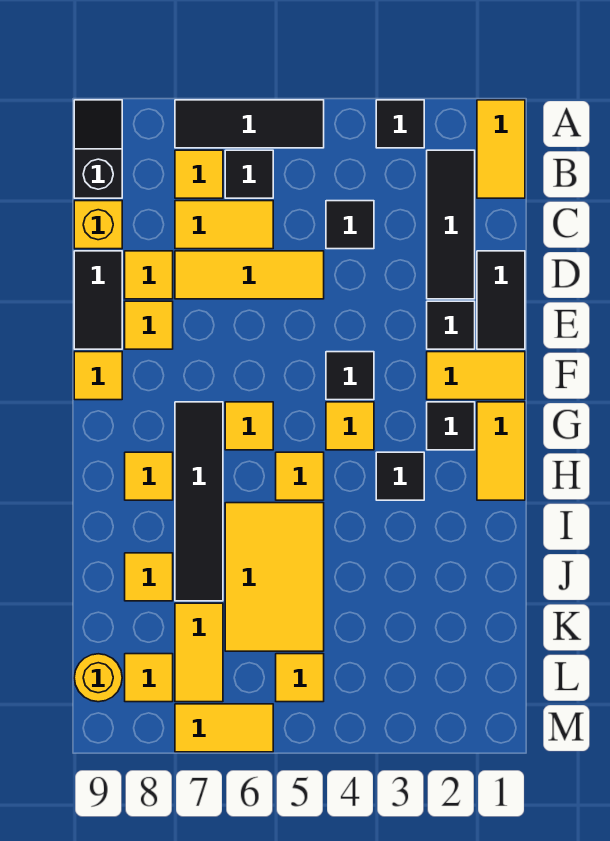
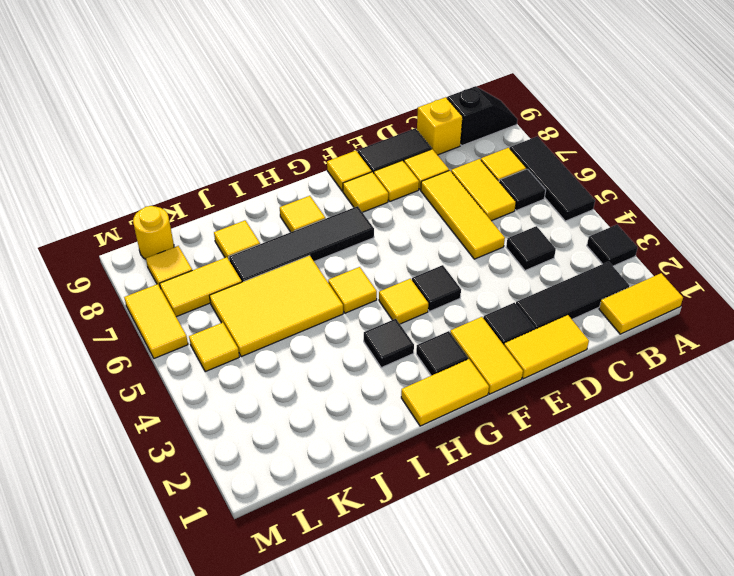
black tile D1:E1 level 1 -> yellow tile D1:E1 level 1
yellow tile G6 level 1 -> yellow tile F8 level 1

